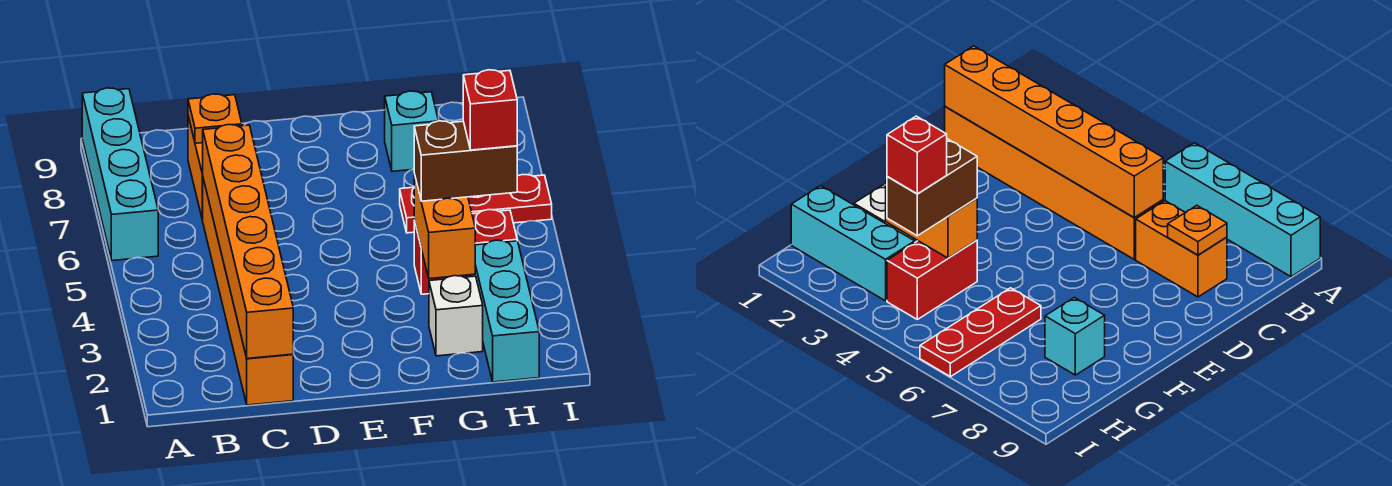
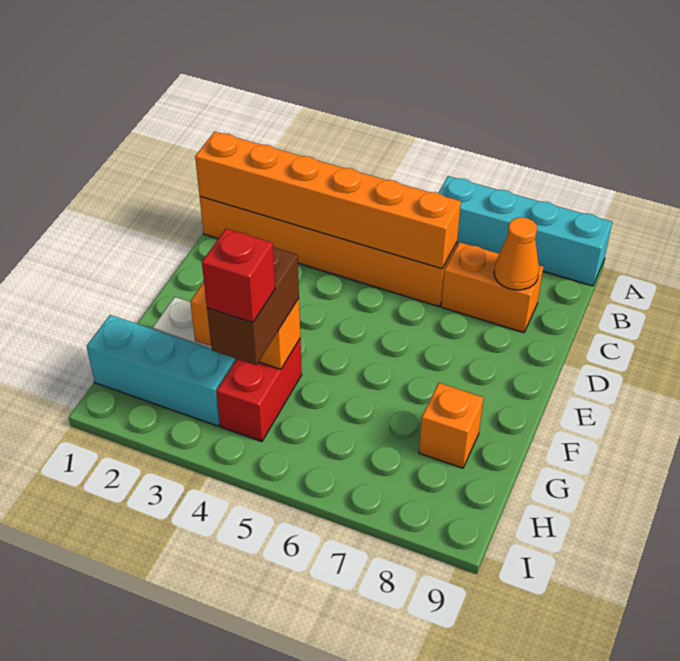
orange plate C8 level 2 -> orange cone C8 level 2
red plate G6:I6 level 1 -> none
cyan brick G8 level 1 -> orange brick G8 level 1

